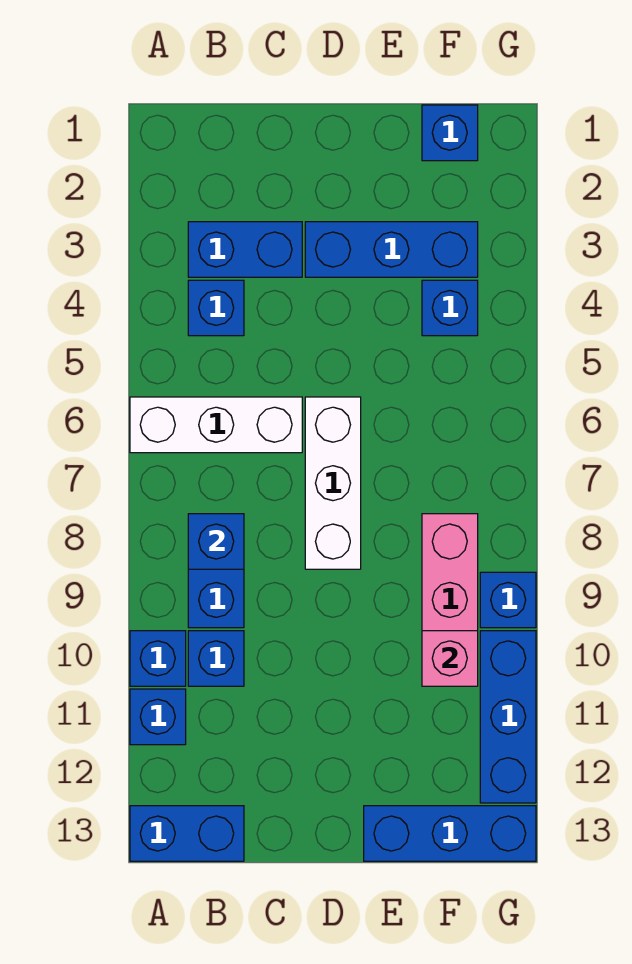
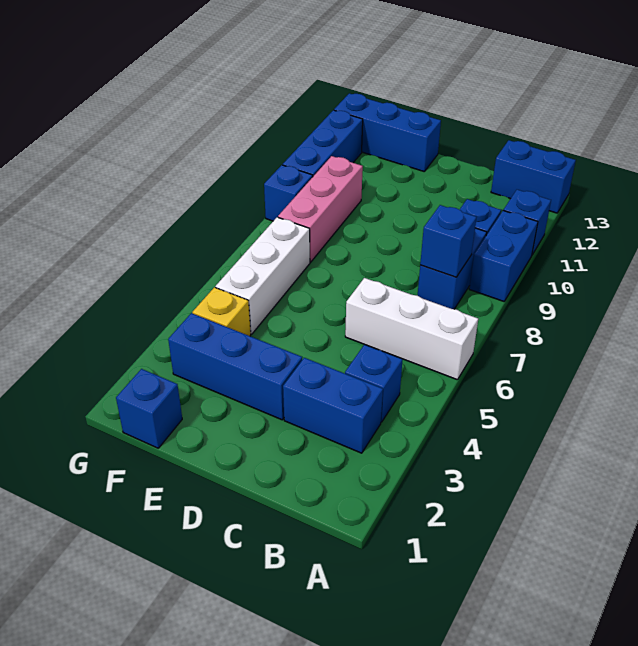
blue brick A10 level 1 -> blue brick A9:A10 level 1
white brick D6:D8 level 1 -> white brick F5:F7 level 1
blue brick F4 level 1 -> yellow brick F4 level 1
pink brick F10 level 2 -> none

